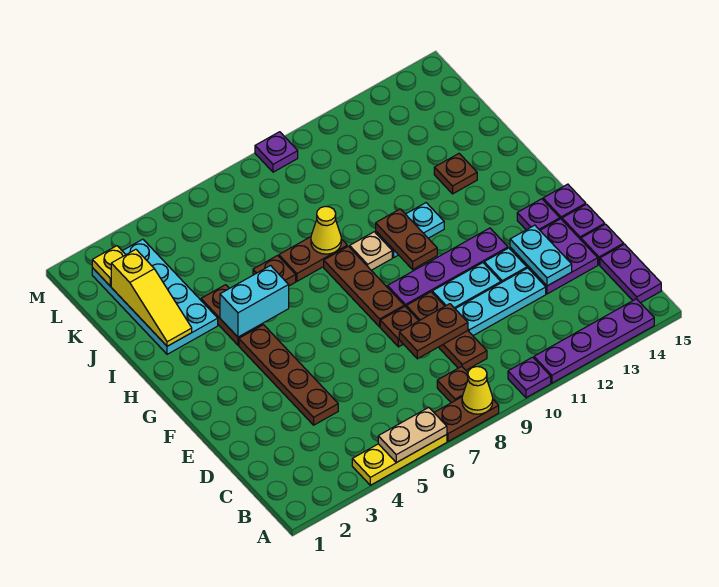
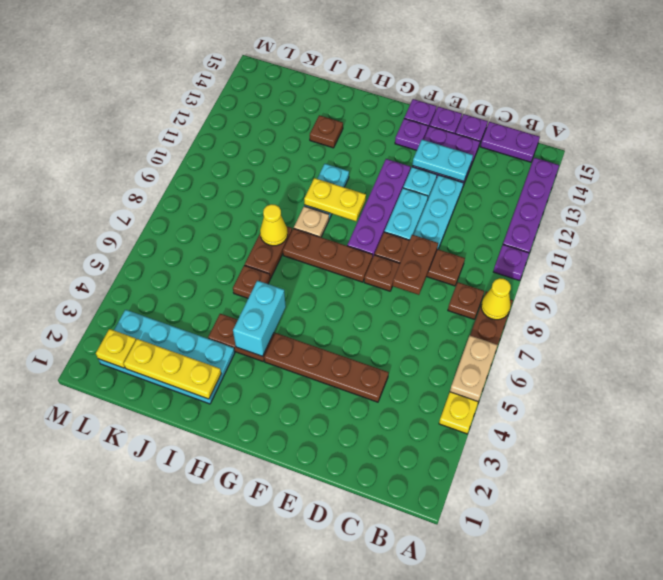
brown plate G10:H10 level 2 -> yellow plate G10:H10 level 2
yellow slope I2:K2 level 2 top K -> yellow plate I2:K2 level 2
purple plate M9 level 1 -> none

